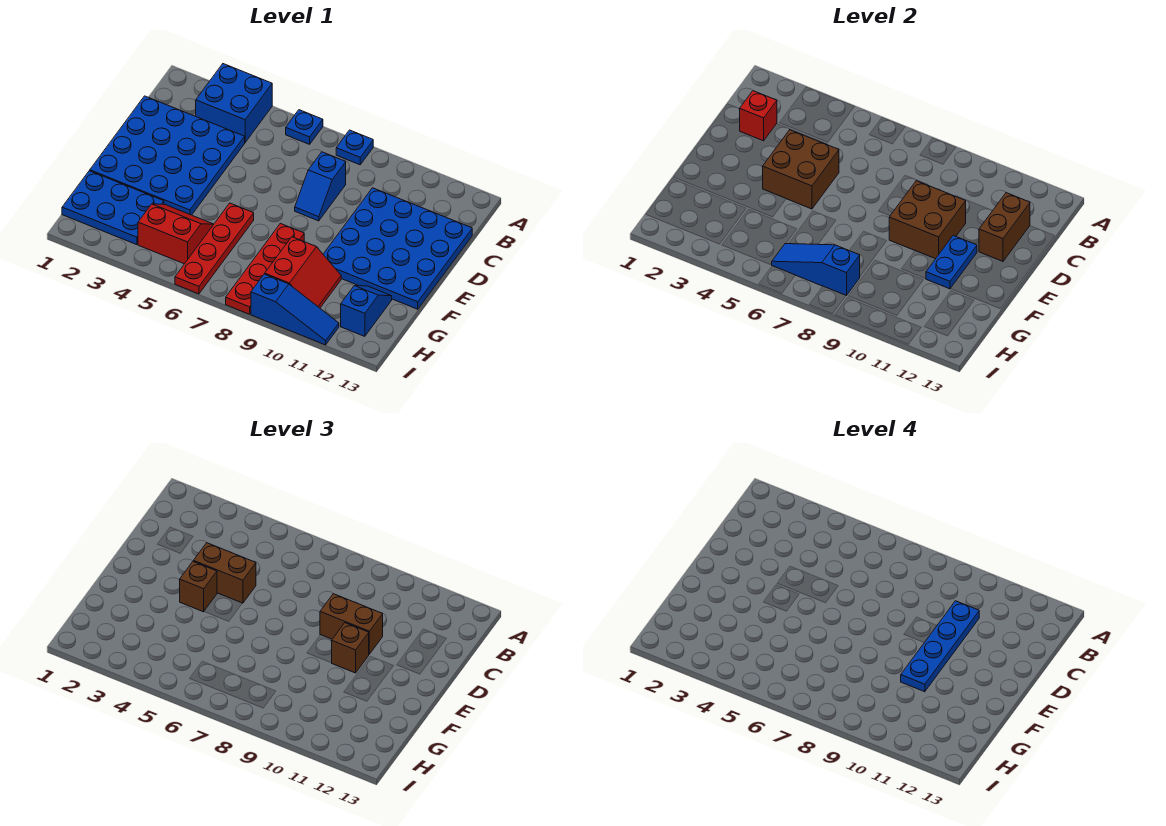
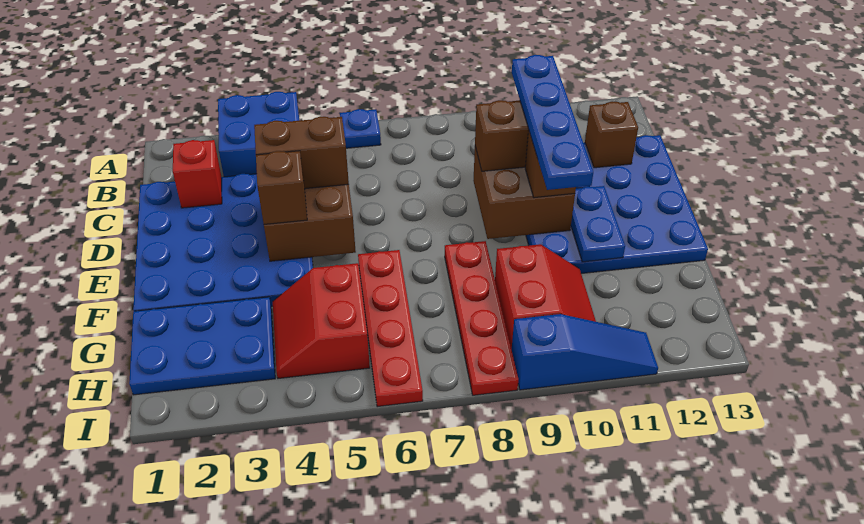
blue plate A8 level 1 -> none
blue slope C8:D8 level 1 top C -> none
brown brick C12:D12 level 2 -> brown brick C12 level 2
red slope G4:H5 level 1 top H -> red slope G4:H5 level 1 top 5
blue slope G12:H12 level 1 top H -> none
blue slope H6:H8 level 2 top 8 -> none

